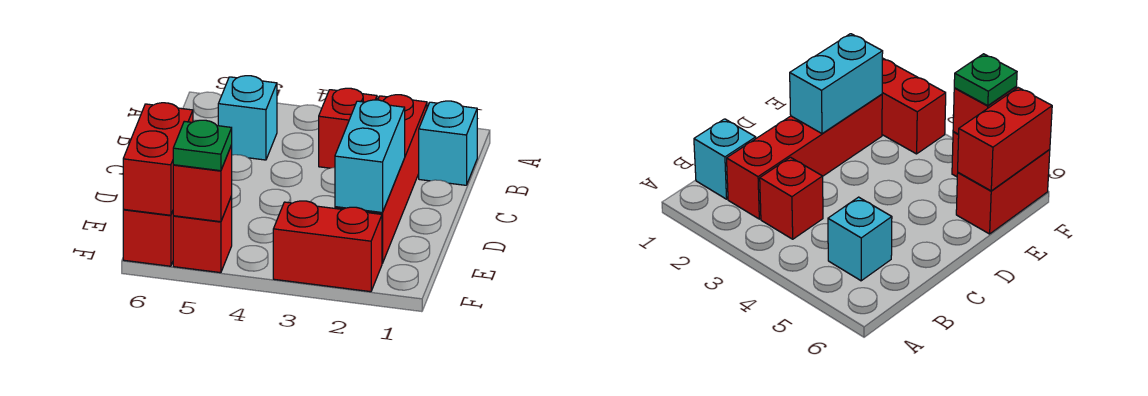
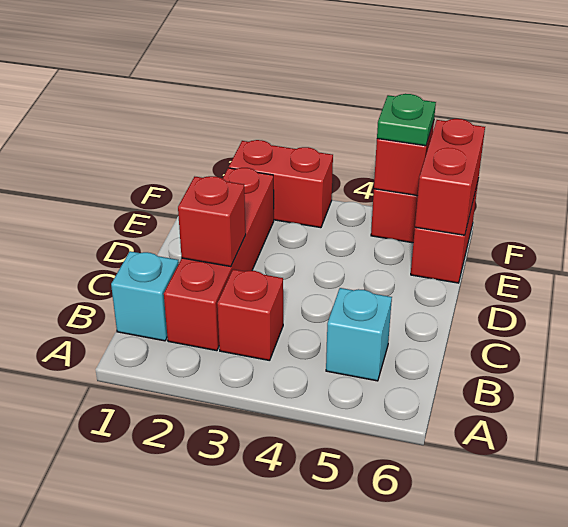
none -> red brick C2 level 2
cyan brick D2:E2 level 2 -> none

